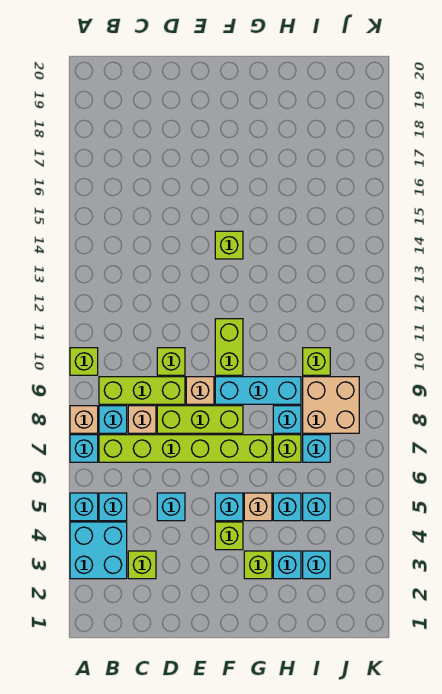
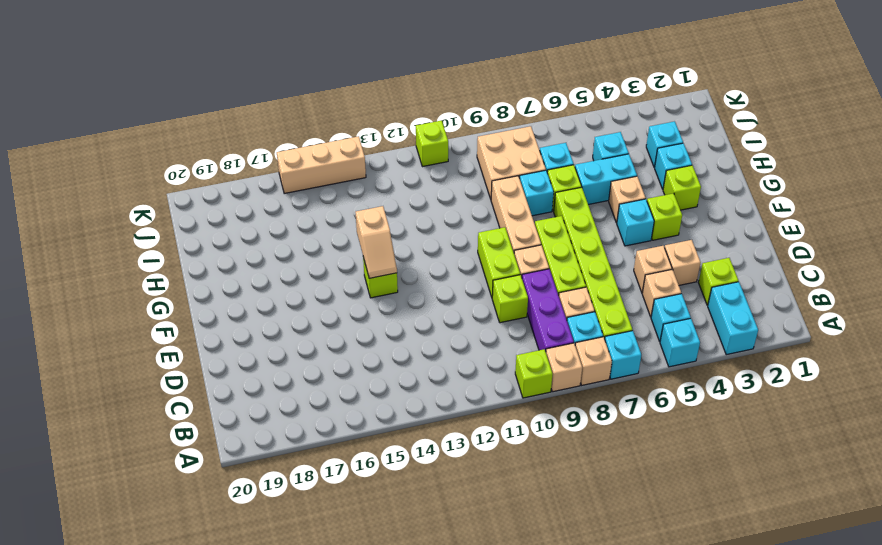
cyan brick A3:B4 level 1 -> cyan brick A3:B3 level 1
none -> tan brick A9 level 1
lime brick B9:D9 level 1 -> purple brick B9:D9 level 1
none -> tan brick C5 level 1
none -> tan brick D4 level 1
cyan brick D5 level 1 -> tan brick D5 level 1
cyan brick F9:H9 level 1 -> tan brick F9:H9 level 1
lime brick F10:F11 level 1 -> lime brick E10:F10 level 1
none -> tan slope F14:G14 level 2 top G
cyan brick H5 level 1 -> cyan brick H5:H6 level 1
lime brick I10 level 1 -> lime brick K11 level 1
none -> tan brick K14:K16 level 1

